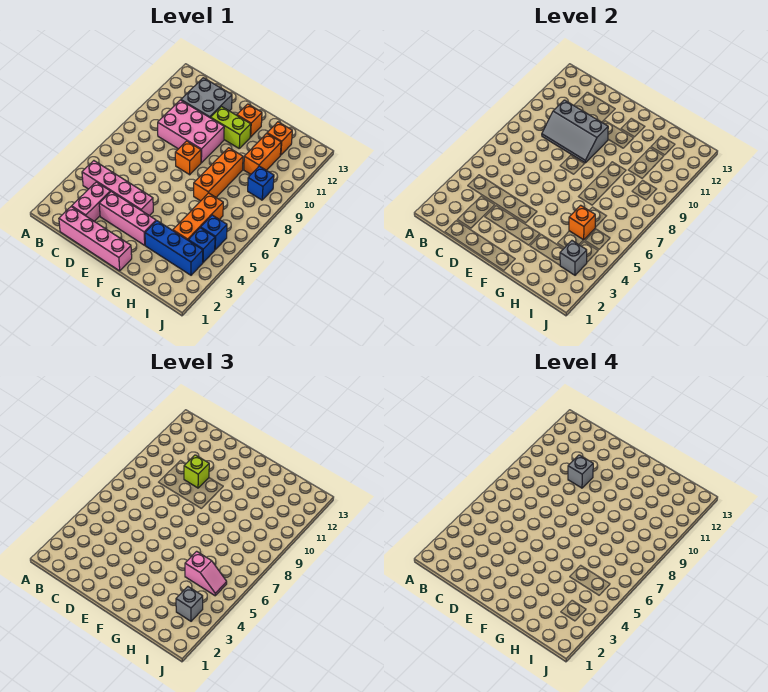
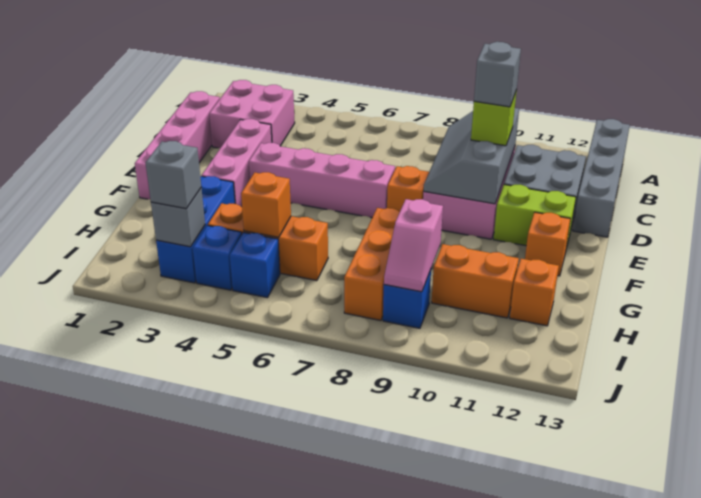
none -> grey brick A13:D13 level 1
pink brick B4:E4 level 1 -> pink brick E4:E7 level 1
pink brick C2:C3 level 1 -> pink brick B2:C3 level 1
lime brick E11:F11 level 1 -> lime brick E11:E12 level 1
orange brick G7:G9 level 1 -> orange brick G8:I8 level 1
pink slope H5:I5 level 3 top H -> pink slope H9:I9 level 2 top H

